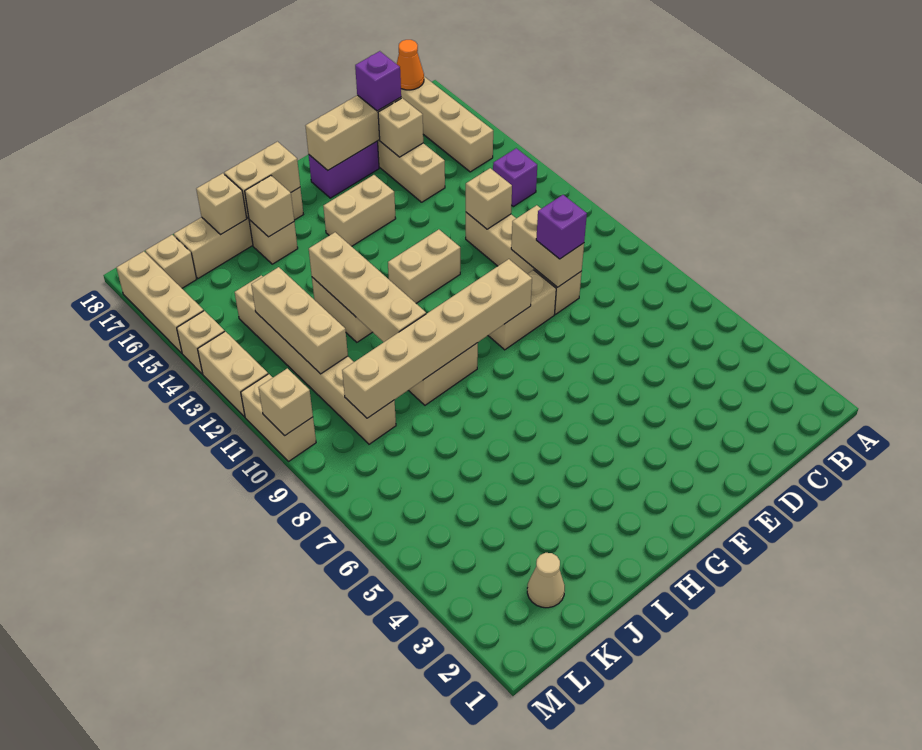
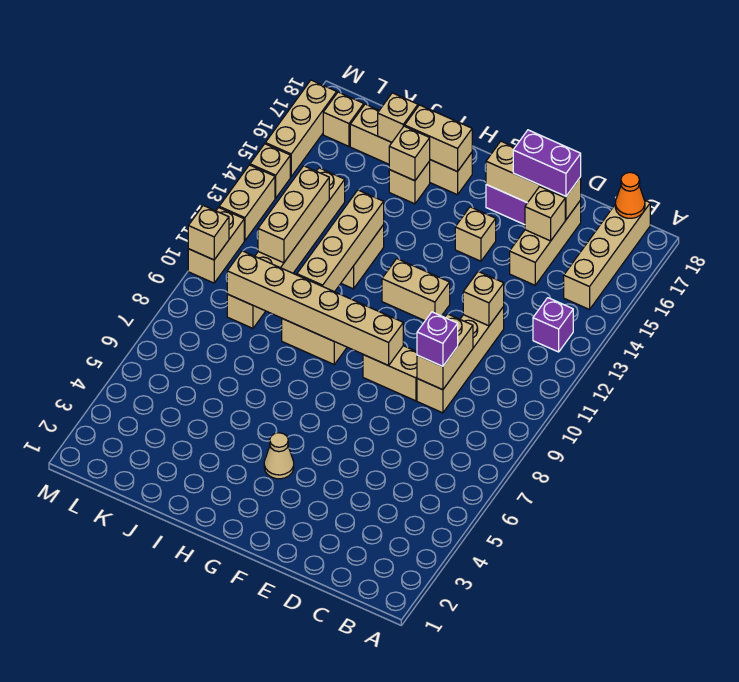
purple brick D17 level 3 -> purple brick D17:E17 level 3
tan brick F15:G15 level 1 -> tan brick F15 level 1
tan cone K2 level 1 -> tan cone G4 level 1

